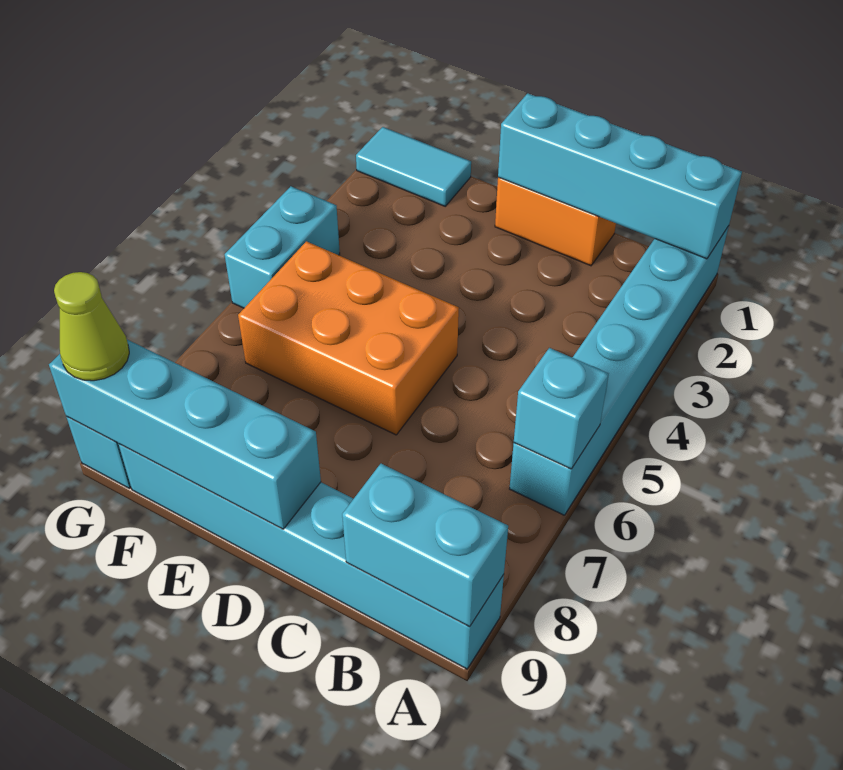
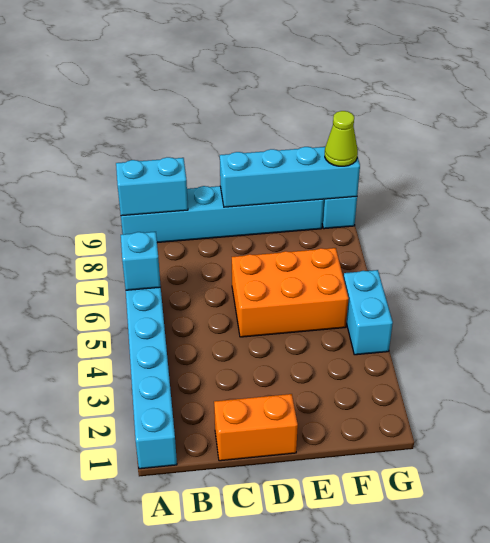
cyan brick A1:D1 level 2 -> none
cyan tile F1:G1 level 1 -> none

